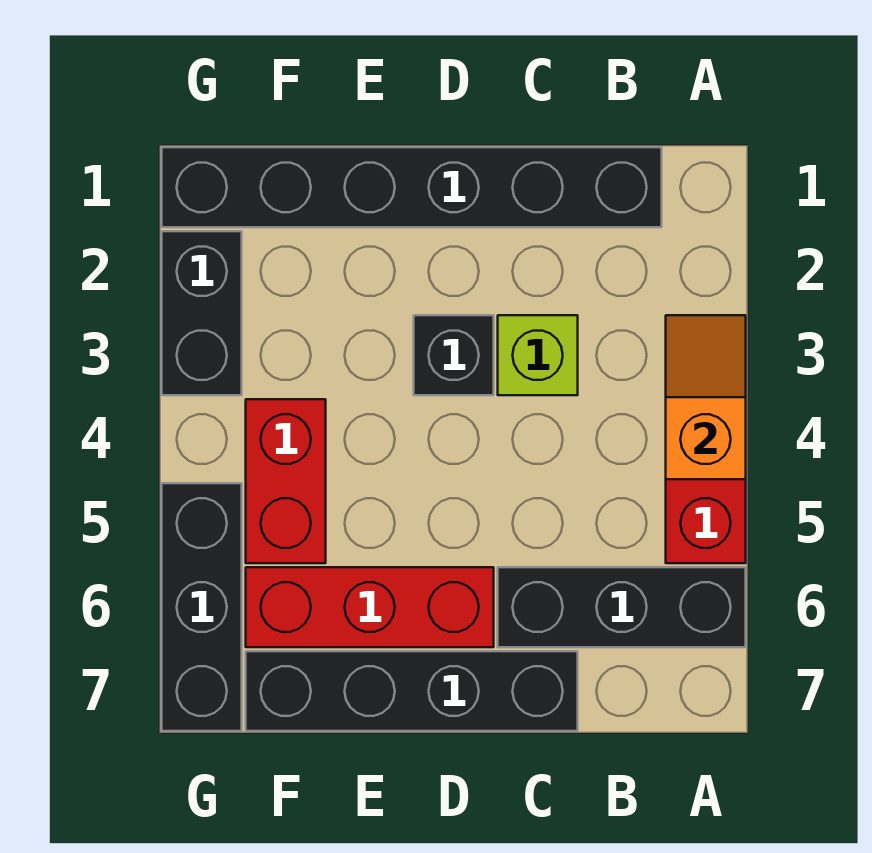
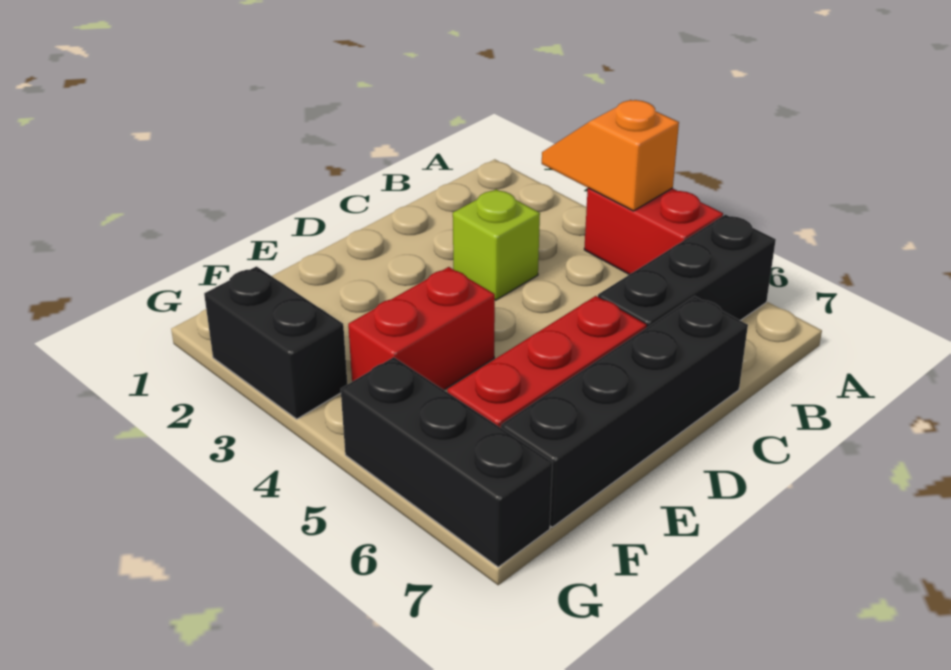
black brick B1:G1 level 1 -> none
black brick D3 level 1 -> none
red brick F4:F5 level 1 -> red brick E4:F4 level 1

